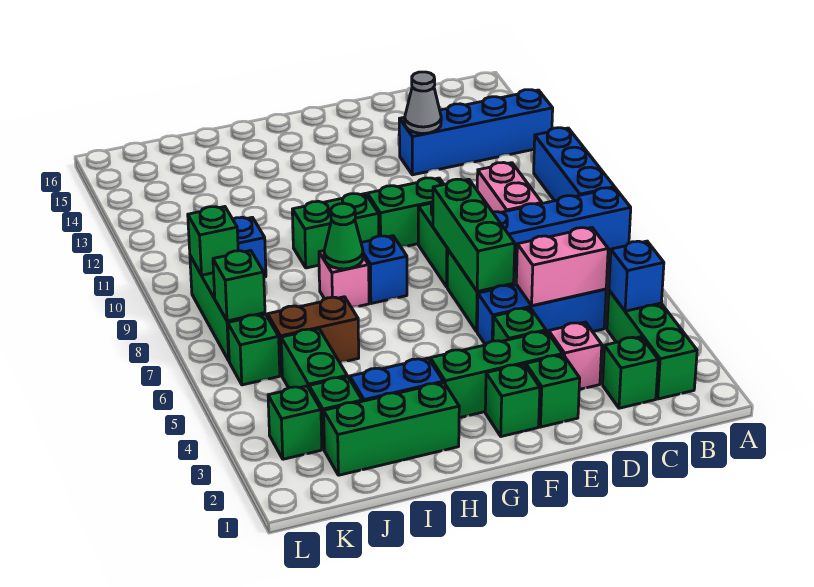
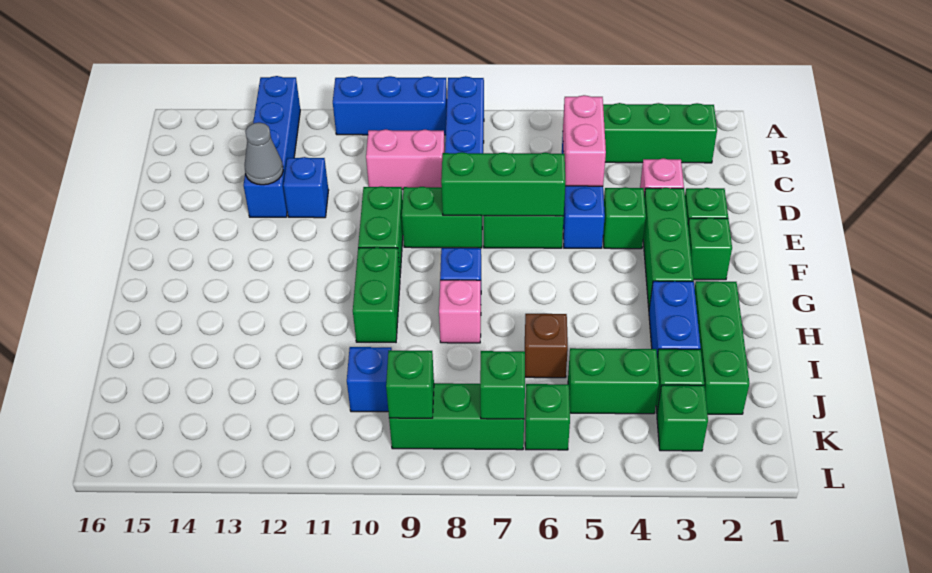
blue brick B4 level 2 -> blue brick D12 level 1
green brick C2 level 1 -> none
green cone H8 level 2 -> none
brown brick I6:J6 level 1 -> brown brick I6 level 1

